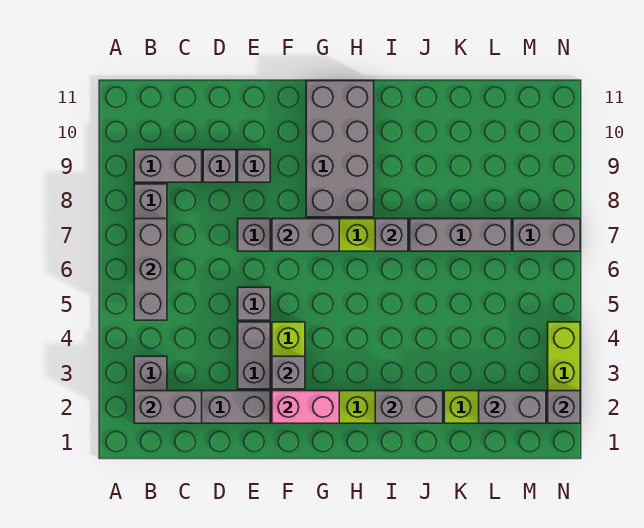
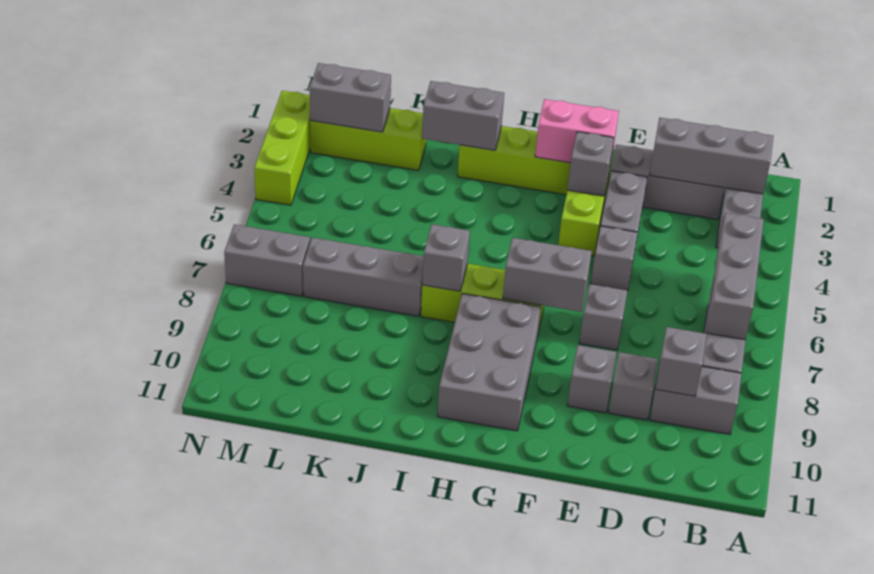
grey brick B2:C2 level 2 -> grey brick B2:D2 level 2
grey brick G8:H11 level 1 -> grey brick G8:H10 level 1
grey brick N2 level 2 -> grey brick C9 level 2

